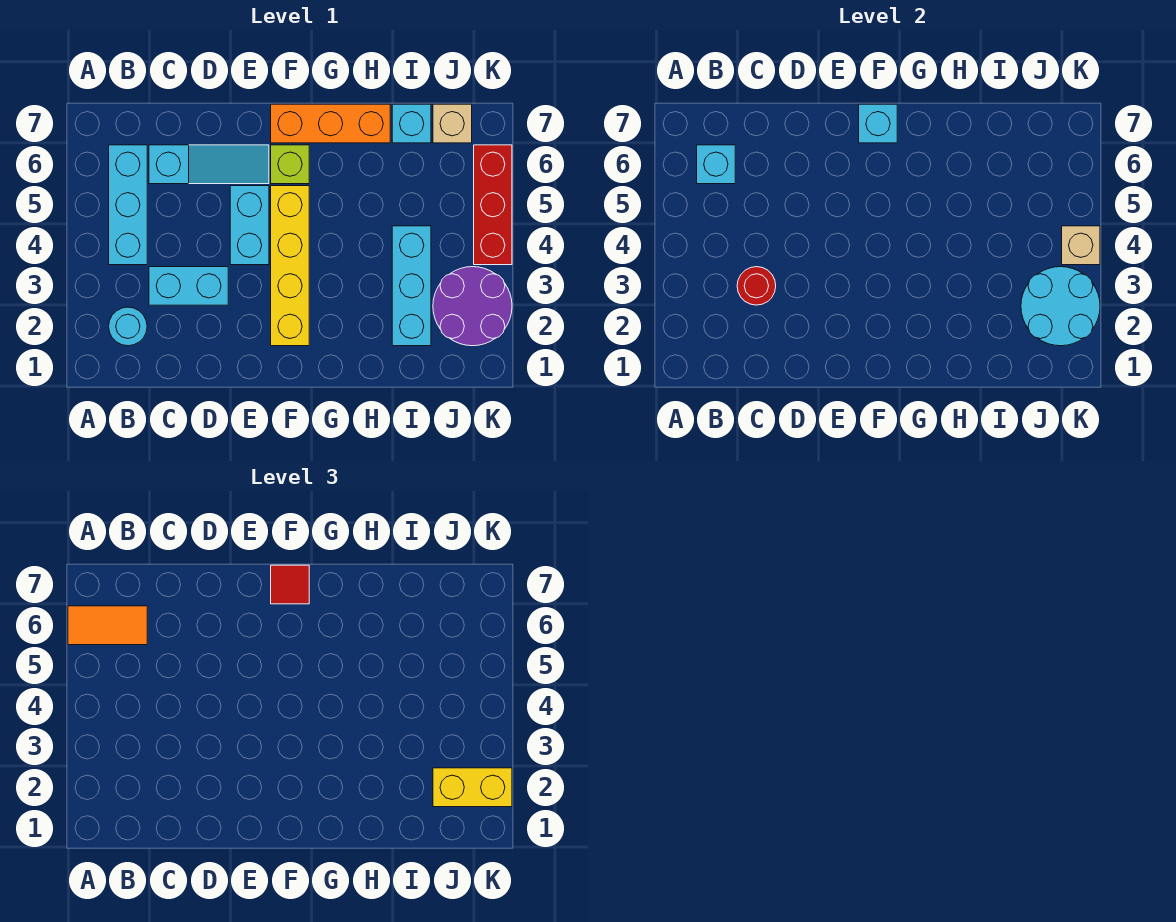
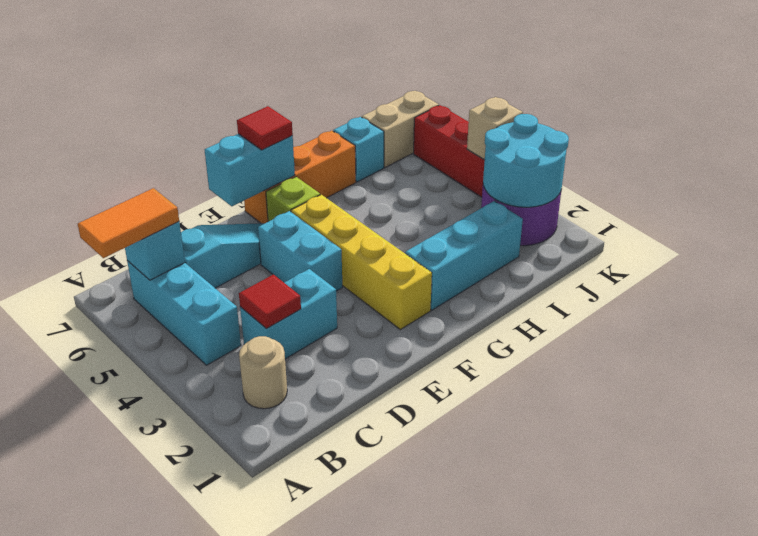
cyan round brick B2 level 1 -> tan round brick B2 level 1
red round brick C3 level 2 -> red tile C3 level 2
cyan brick F7 level 2 -> cyan brick E7:F7 level 2
cyan brick I2:I4 level 1 -> cyan brick G2:I2 level 1
yellow brick J2:K2 level 3 -> none
tan brick J7 level 1 -> tan brick J7:K7 level 1

